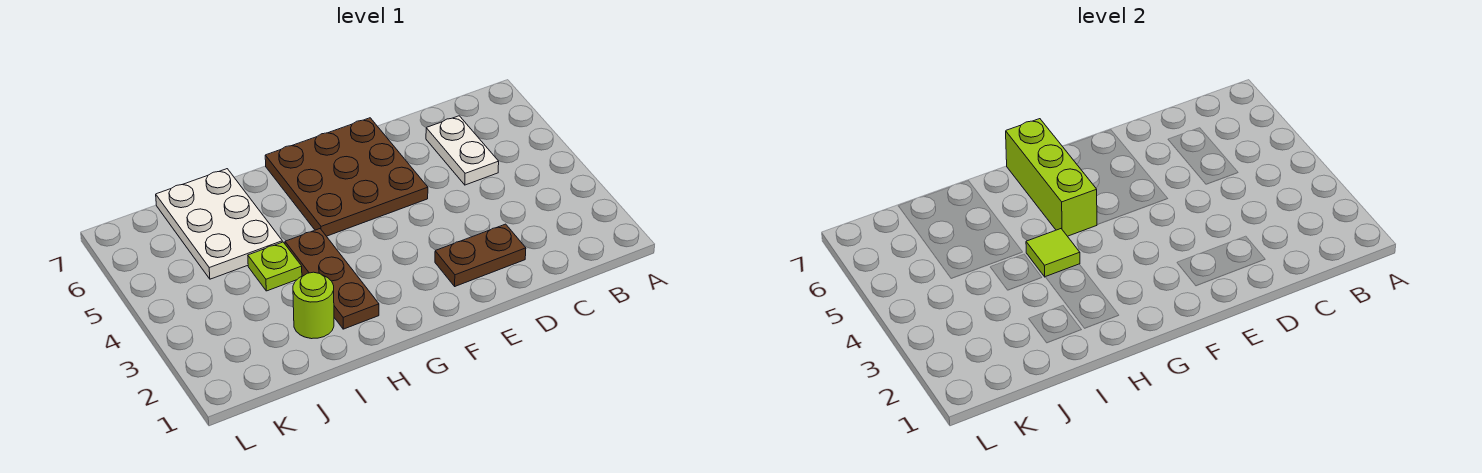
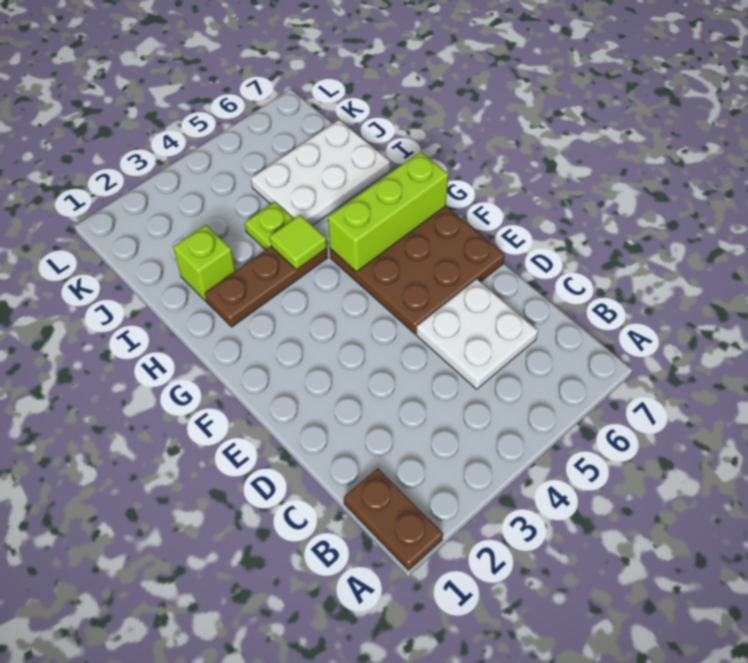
white plate C5:C6 level 1 -> white plate C5:D6 level 1
brown plate D2:E2 level 1 -> brown plate A1:B1 level 1
lime round brick I2 level 1 -> lime brick I2 level 1

